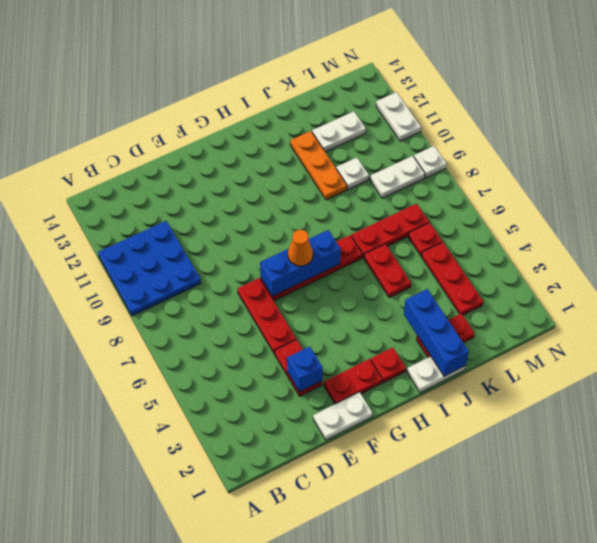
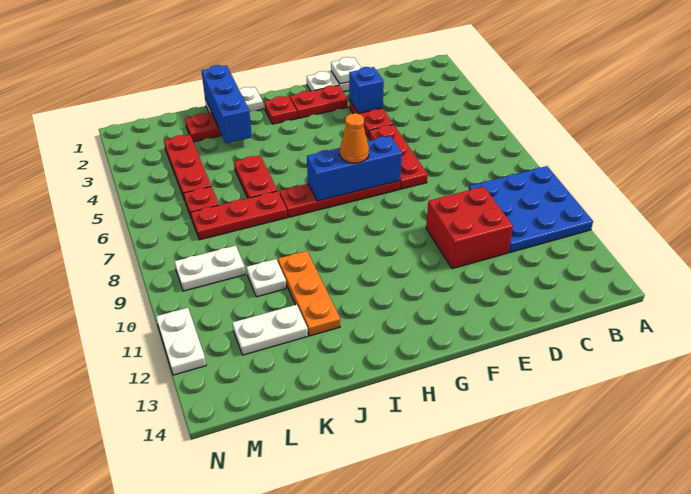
none -> red brick D10:E11 level 1
white plate N9 level 1 -> white plate E1 level 2

